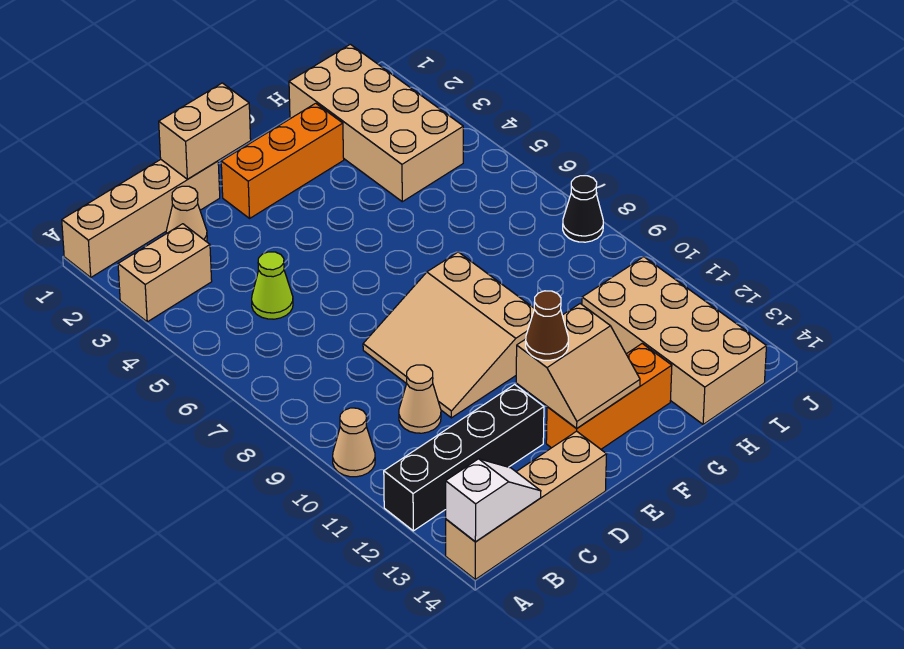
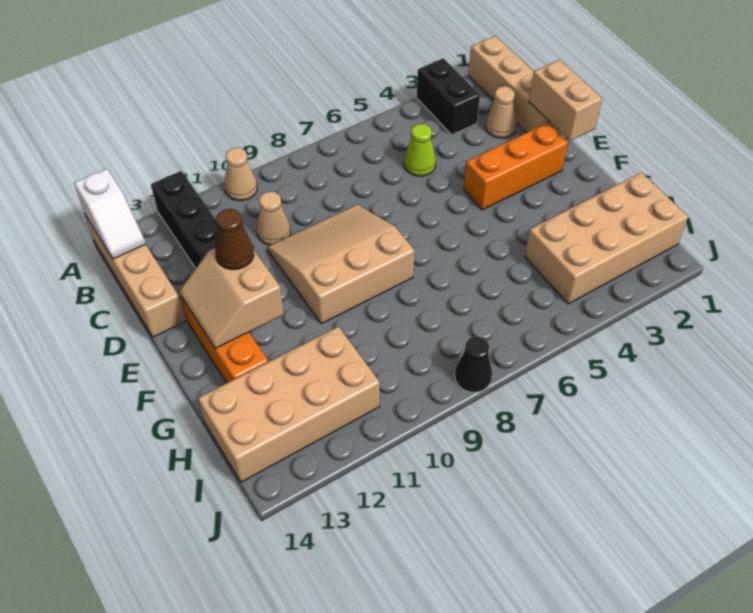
tan brick A3:B3 level 1 -> black brick A3:B3 level 1
orange brick E2:G2 level 1 -> orange brick E2:E4 level 1

